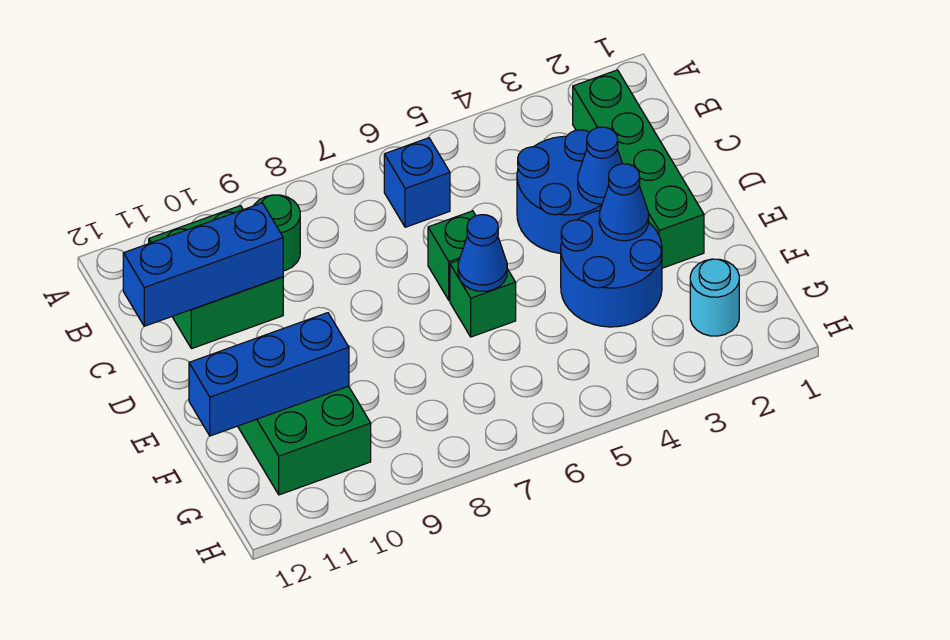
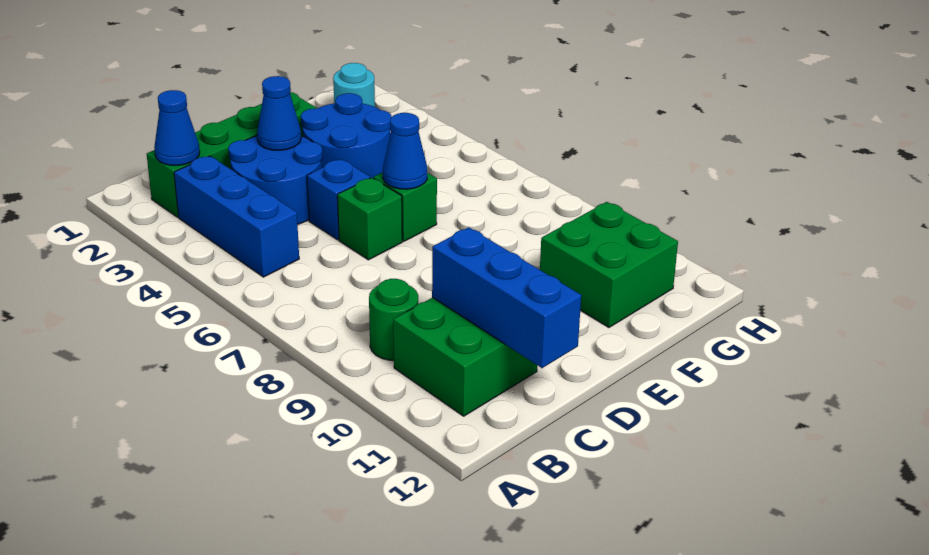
blue brick B6 level 1 -> blue brick D5 level 1
blue cone E3 level 2 -> blue cone B2 level 2
blue brick F10:F12 level 2 -> blue brick B3:B5 level 1

